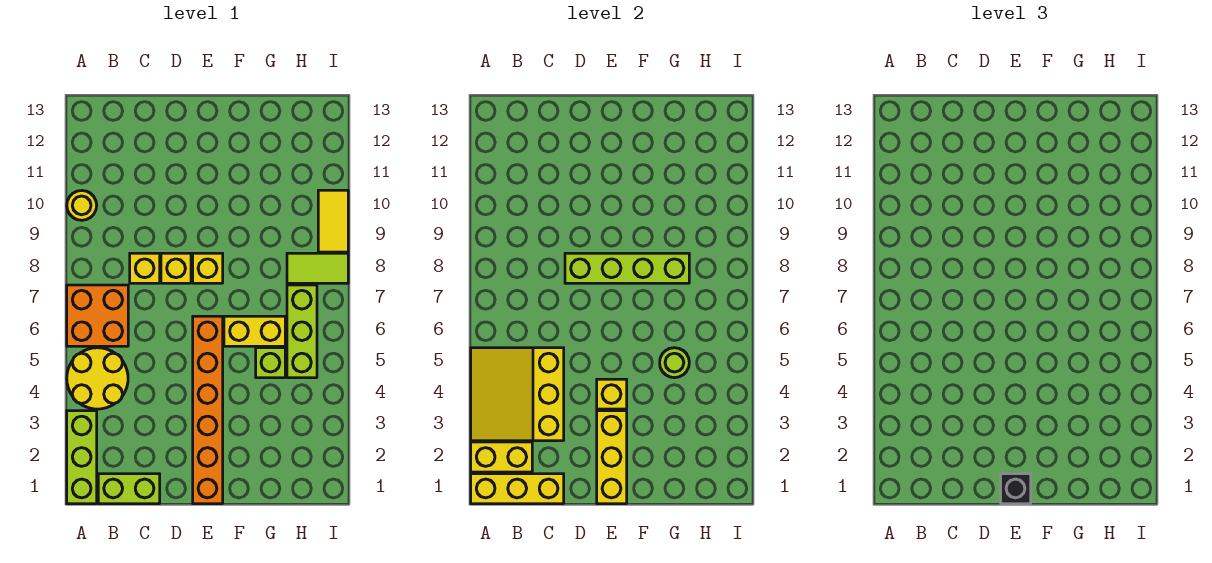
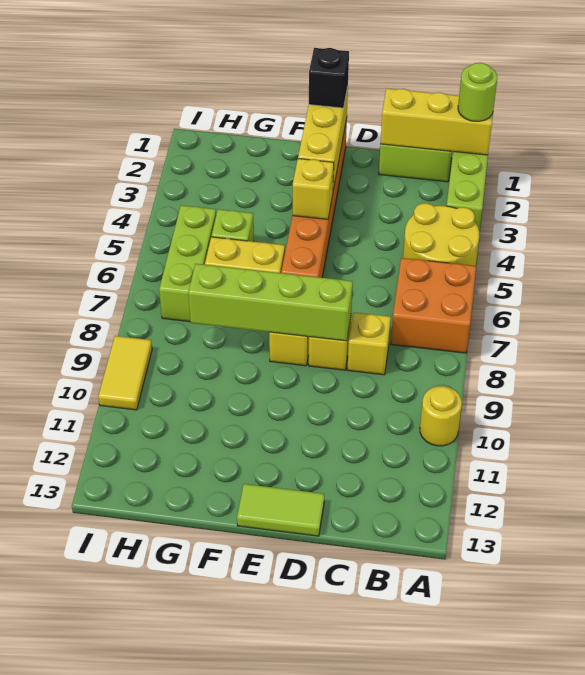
yellow brick A2:B2 level 2 -> none
yellow slope A3:C5 level 2 top C -> none
lime round brick G5 level 2 -> lime round brick A1 level 3
lime tile H8:I8 level 1 -> lime tile D13:E13 level 1

